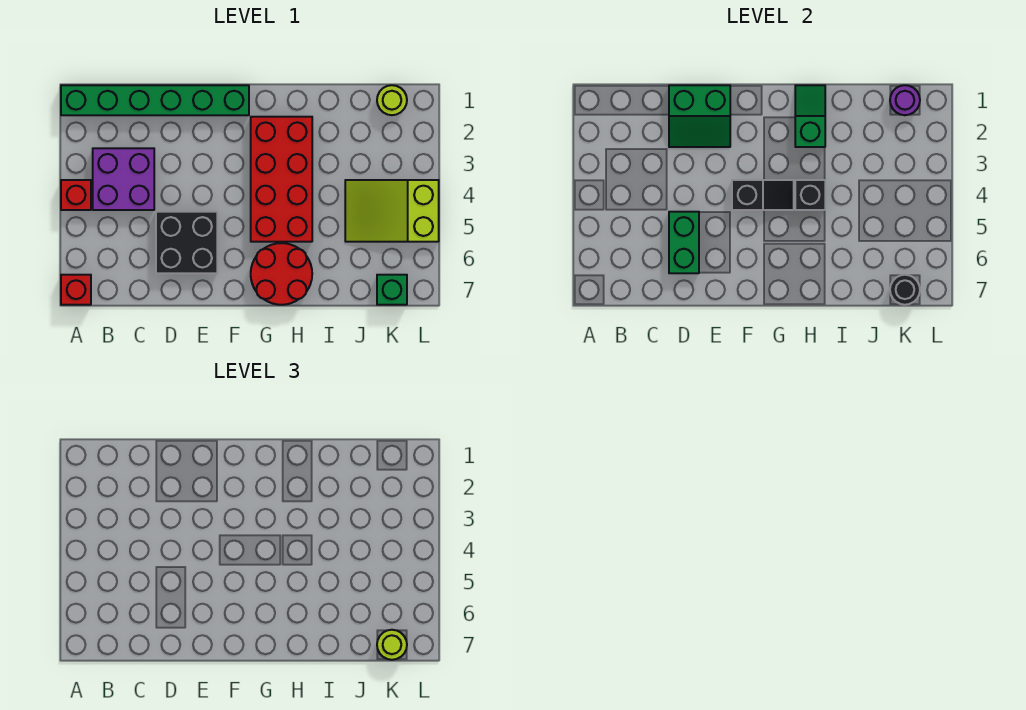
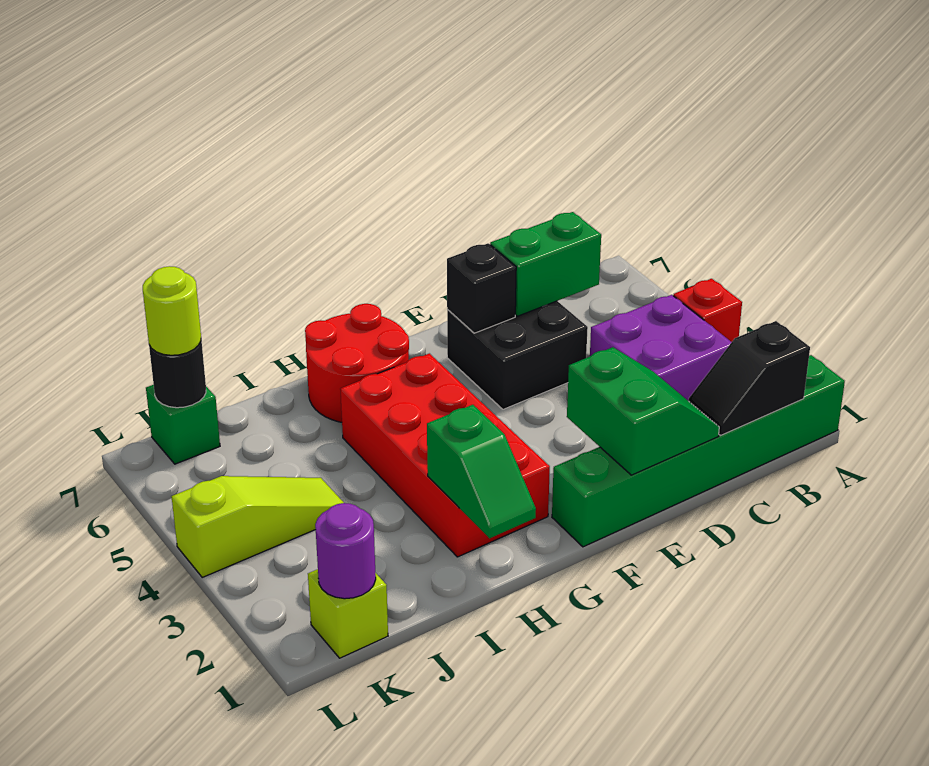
red brick A7 level 1 -> none
green slope D1:E2 level 2 top 1 -> green slope D1:E2 level 2 top E
green brick D5:D6 level 2 -> green brick C6:D6 level 2
black slope F4:G4 level 2 top F -> black slope B1:C1 level 2 top B
black brick H4 level 2 -> black brick E6 level 2
lime slope J4:L5 level 1 top L -> lime slope J4:L4 level 1 top L
lime round brick K1 level 1 -> lime brick K1 level 1

